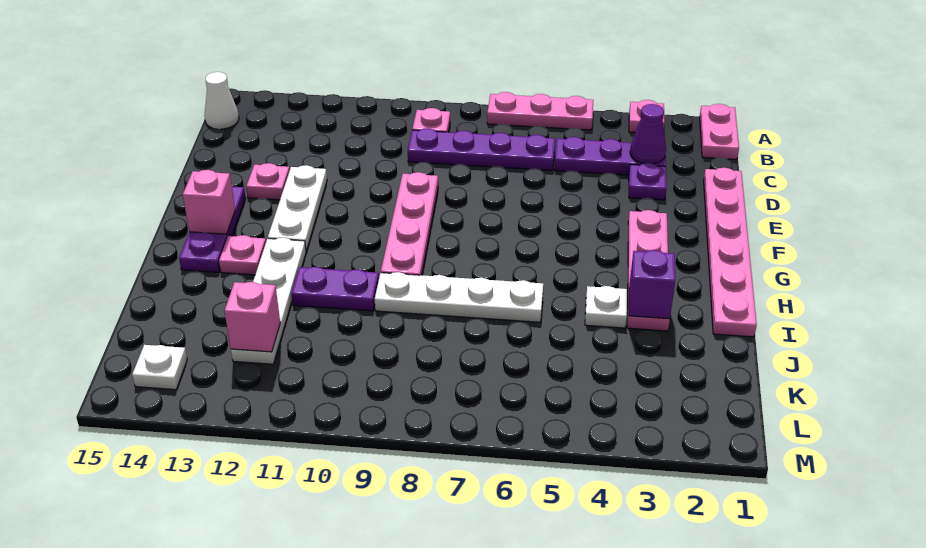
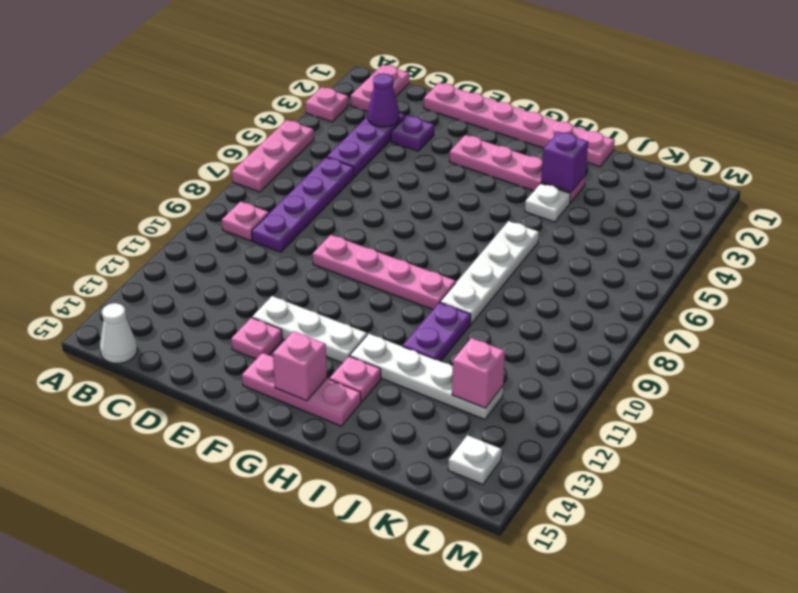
pink plate A1:B1 level 1 -> pink plate B1:B2 level 1
purple plate F14:H14 level 1 -> pink plate F14:H14 level 1

